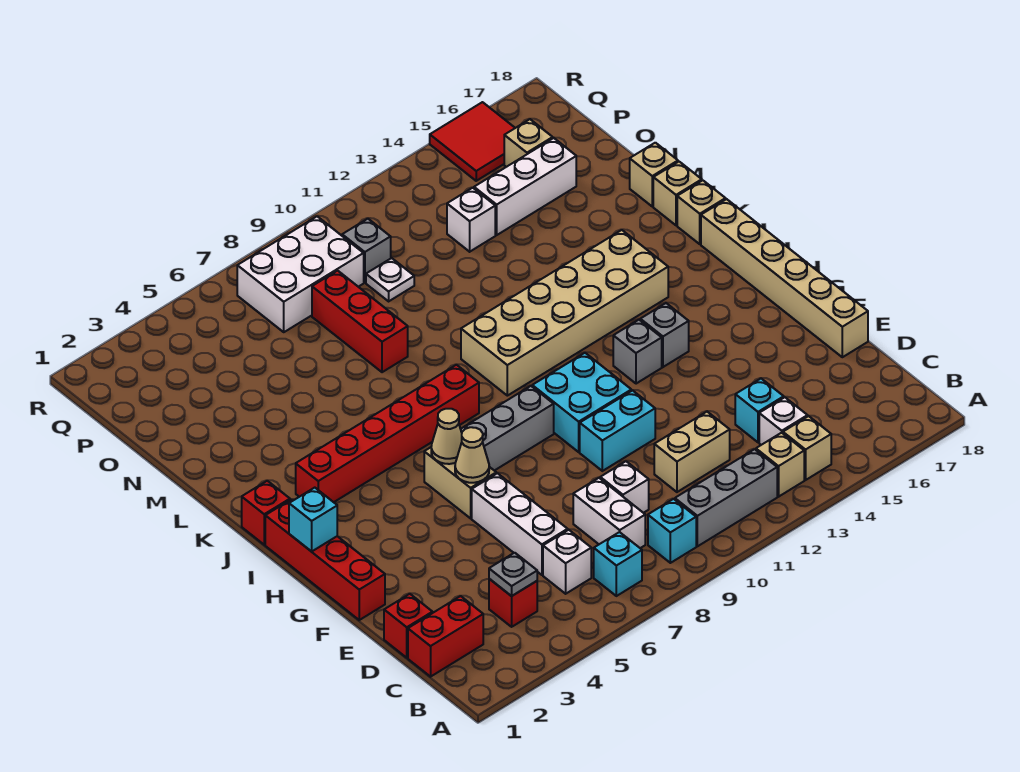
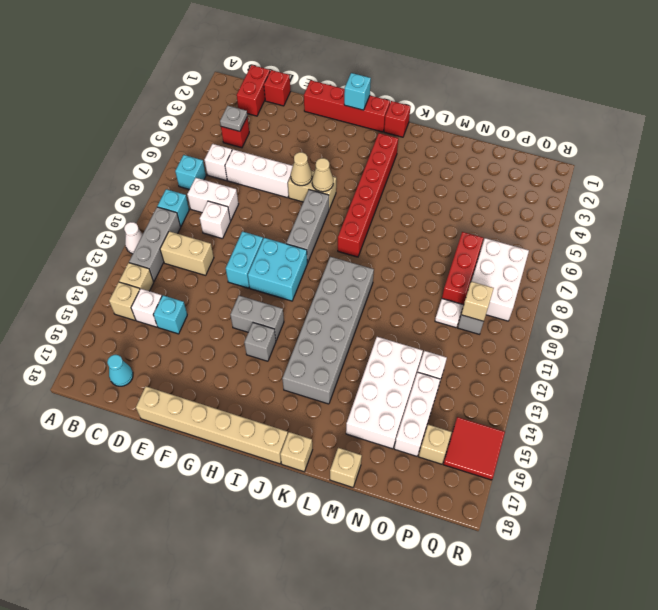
none -> white cone A11 level 1
none -> cyan cone C17 level 1
tan brick D11:D12 level 1 -> tan brick C11:D11 level 1
grey brick H13 level 1 -> grey brick G13:H13 level 1
tan brick J10:K15 level 1 -> grey brick J10:K15 level 1
tan brick L18 level 1 -> tan brick P10 level 2
red brick M8:O8 level 1 -> red brick O7:O9 level 1
none -> white brick M13:N16 level 1

